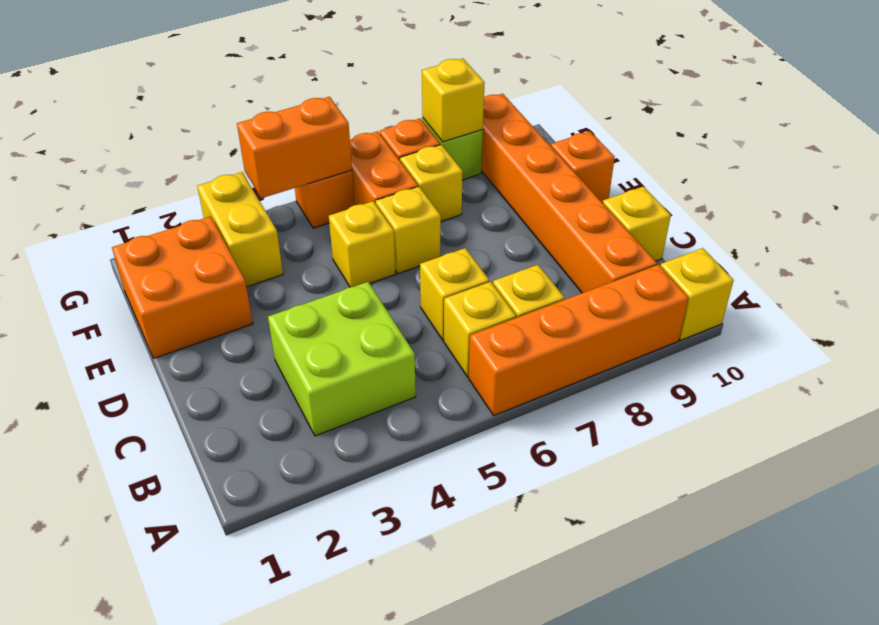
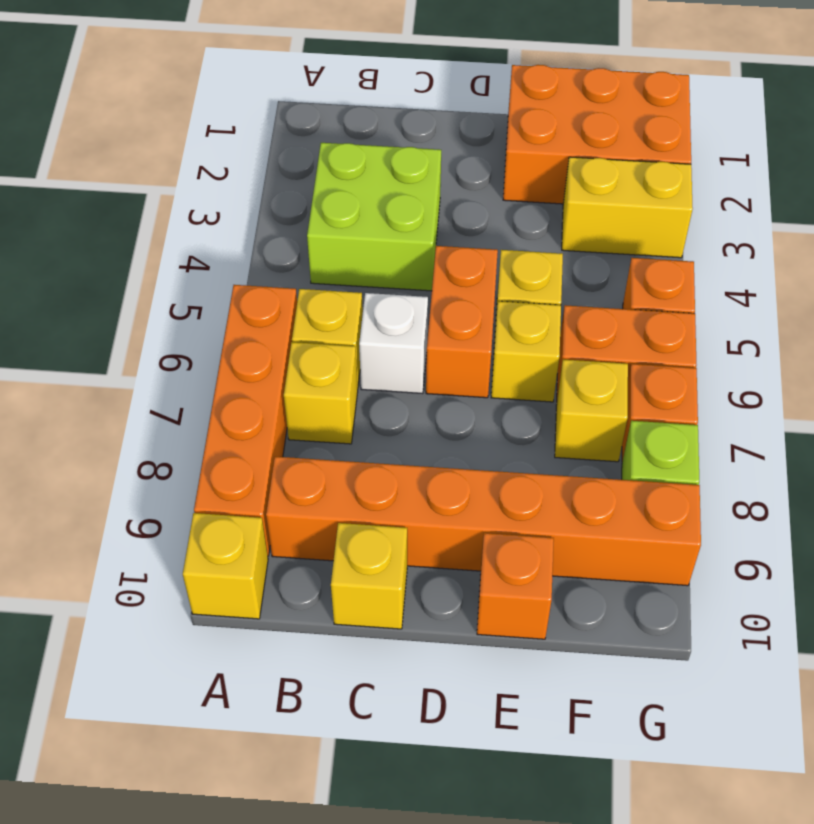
yellow brick C6 level 1 -> white brick C6 level 1
orange brick E1:F2 level 1 -> orange brick E1:G2 level 1
orange brick G4:G5 level 2 -> orange brick D5:D6 level 1
yellow brick G8 level 2 -> none

